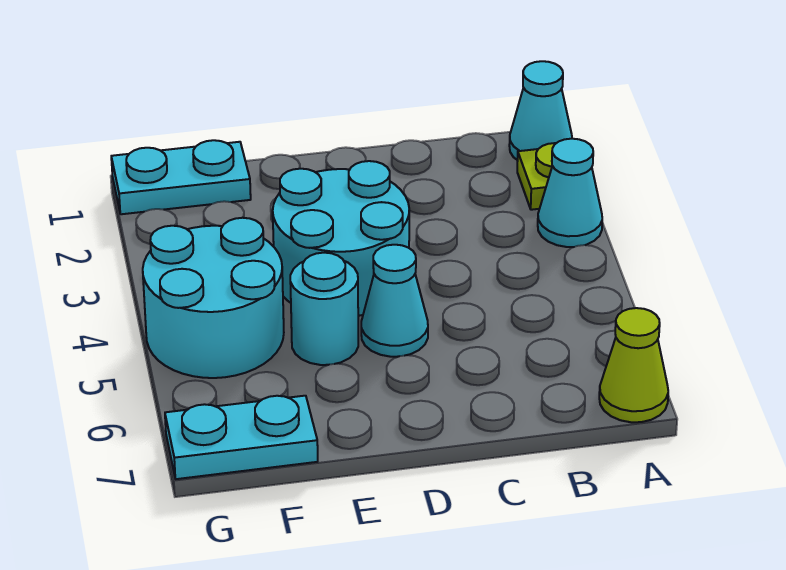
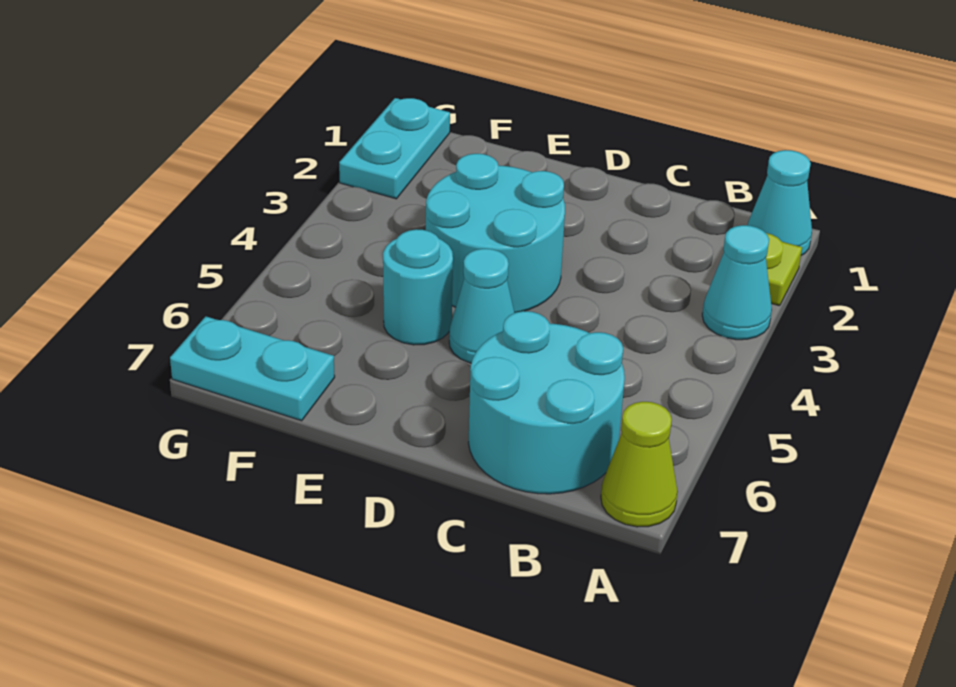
cyan plate F1:G1 level 1 -> cyan plate G1:G2 level 1
cyan round brick F4:G5 level 1 -> cyan round brick B6:C7 level 1

